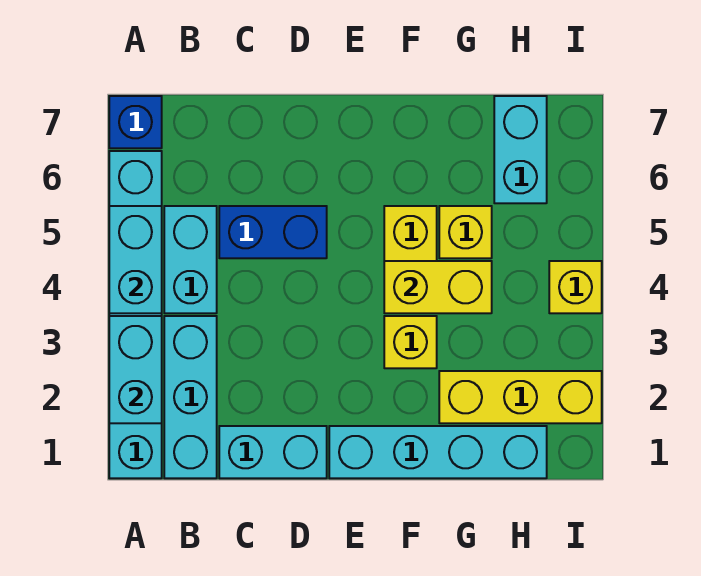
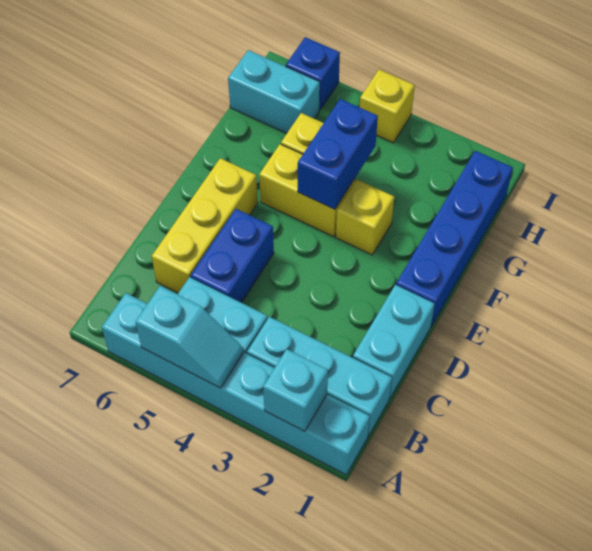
cyan brick A2:A3 level 2 -> cyan brick A2 level 2
cyan brick A4:A5 level 2 -> cyan slope A4:A5 level 2 top 5
blue brick A7 level 1 -> blue brick I6 level 1
cyan brick E1:H1 level 1 -> blue brick E1:H1 level 1
yellow brick F4:G4 level 2 -> blue brick F4:G4 level 2
yellow brick G2:I2 level 1 -> yellow brick C6:E6 level 1

